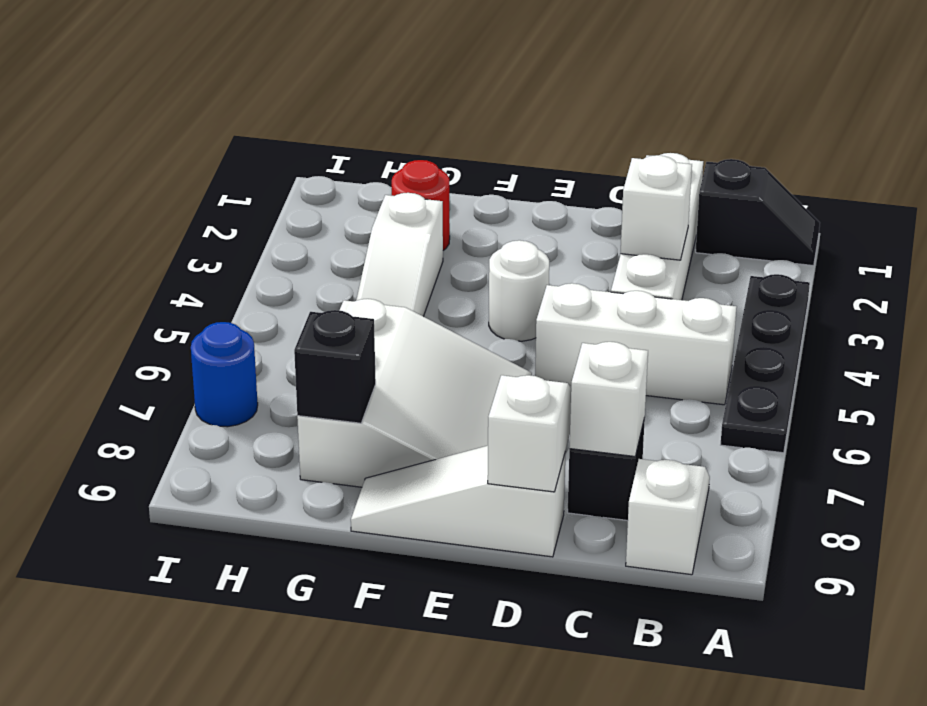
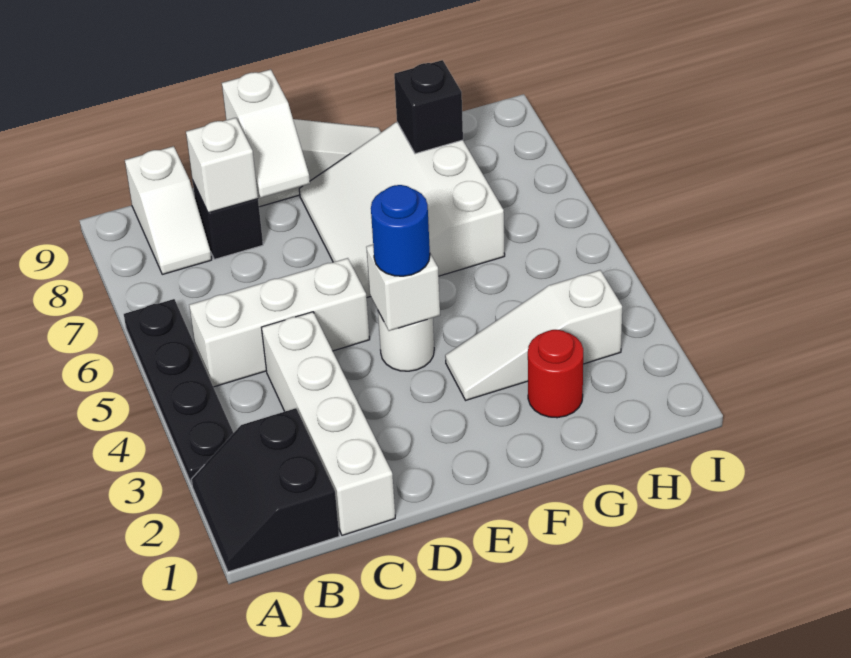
black slope A1:B1 level 1 top B -> black slope A1:B2 level 1 top B
white brick C3 level 2 -> white brick E4 level 2
white slope G3:G5 level 1 top 3 -> white slope F3:H3 level 1 top H
blue round brick I7 level 1 -> blue round brick E4 level 3

